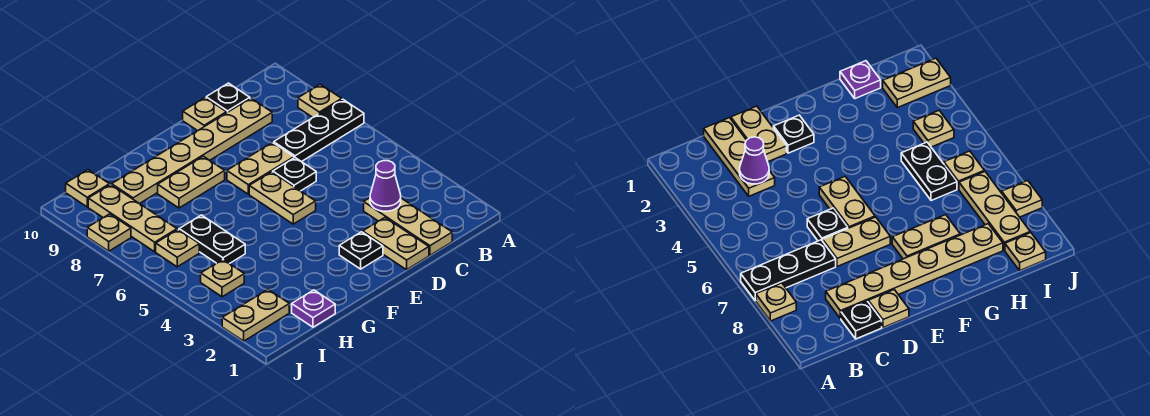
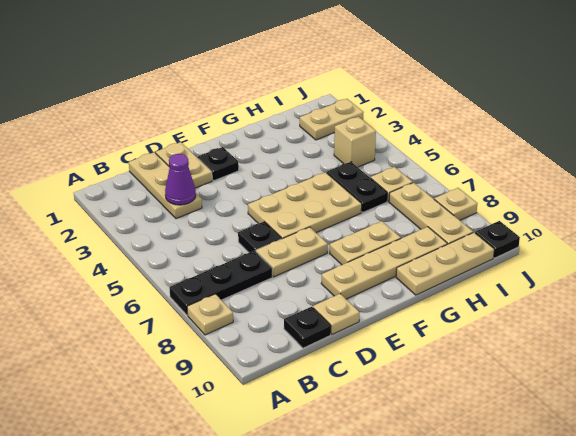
tan plate C9:H9 level 1 -> tan plate E9:H9 level 1
tan plate E5:E6 level 1 -> tan plate E5:G6 level 1
purple plate H1 level 1 -> none
tan plate I4 level 1 -> tan brick I4 level 1
tan plate I10 level 1 -> tan plate G10:I10 level 1
none -> black plate J10 level 1

